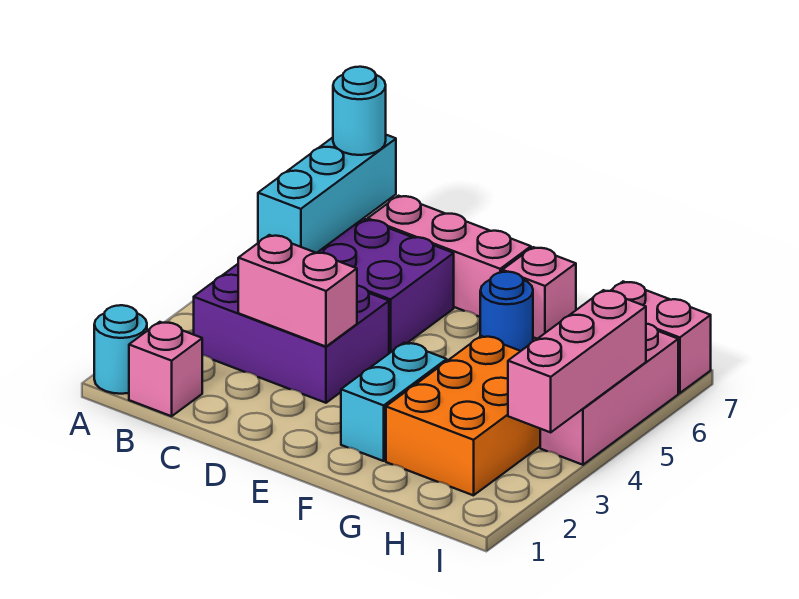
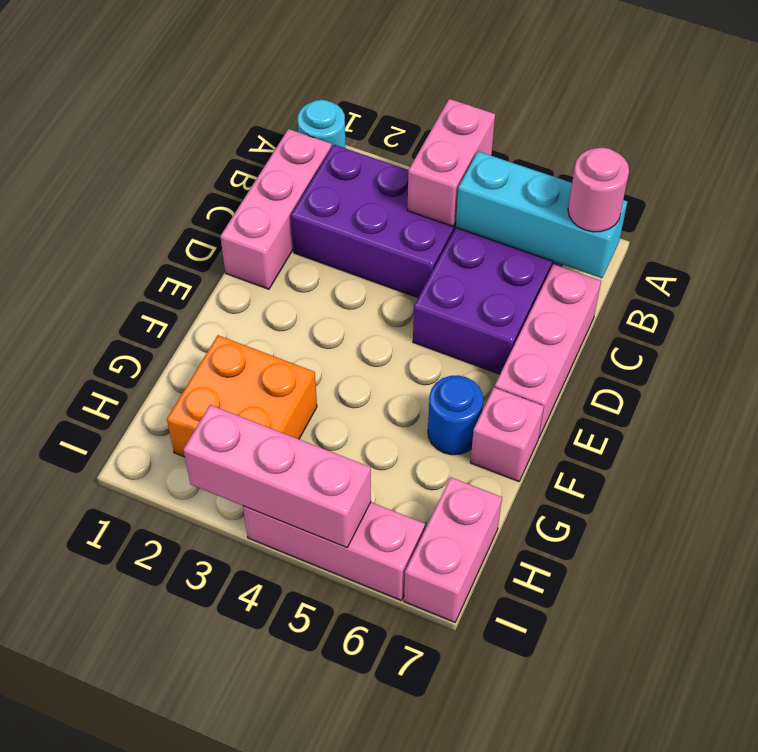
pink brick B1 level 1 -> pink brick B1:D1 level 1
purple brick B3:D4 level 1 -> purple brick B2:C4 level 1
cyan round brick B7 level 3 -> pink round brick B7 level 3
pink brick C3:D3 level 2 -> pink brick A4:B4 level 2
cyan brick F2:F3 level 1 -> none
orange brick G2:H4 level 1 -> orange brick G2:H3 level 1

